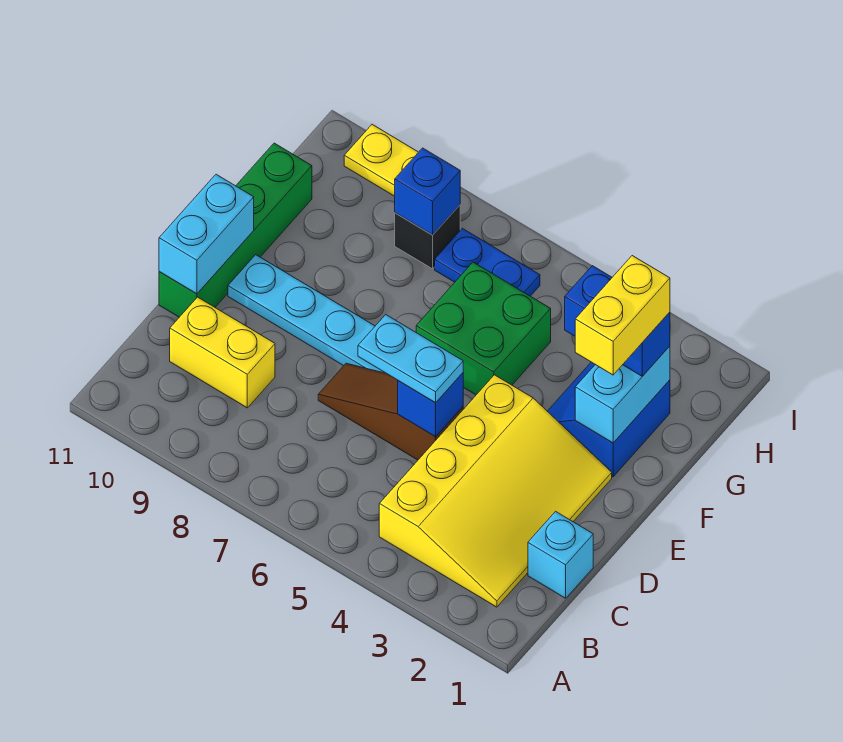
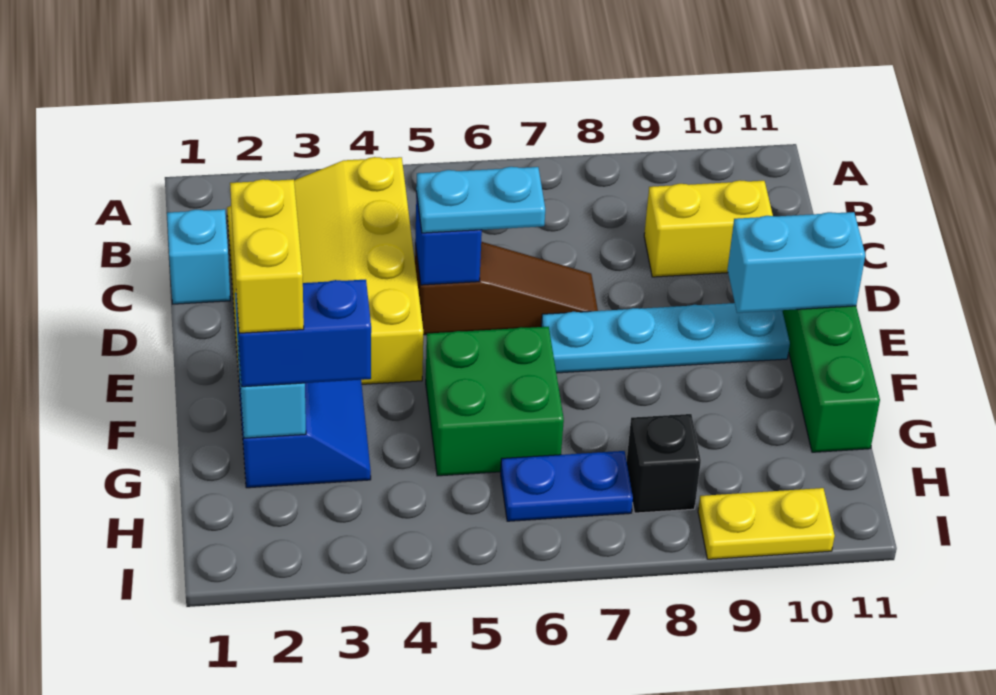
cyan brick D11:E11 level 2 -> cyan brick E10:E11 level 2
blue brick H8 level 2 -> none

